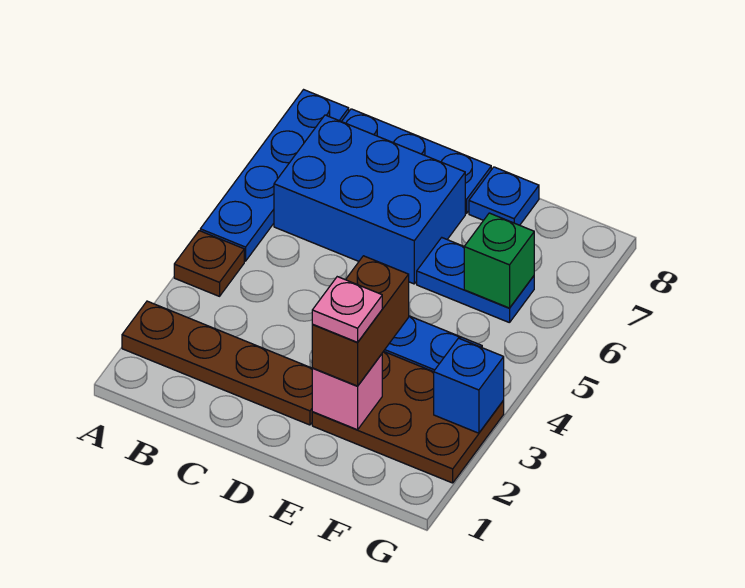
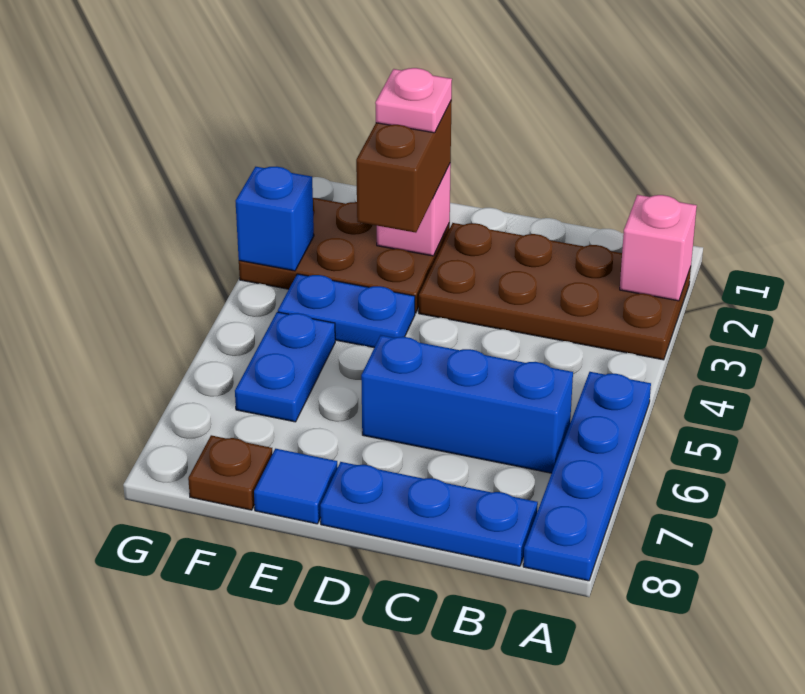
brown plate A2:D2 level 1 -> brown plate A2:D3 level 1
none -> pink brick A2 level 2
brown plate A4 level 1 -> brown plate F8 level 1
blue brick B6:D7 level 1 -> blue brick B6:D6 level 1
blue plate E6:F6 level 1 -> blue plate F5:F6 level 1
blue plate E8 level 1 -> blue tile E8 level 1
green brick F6 level 2 -> none

